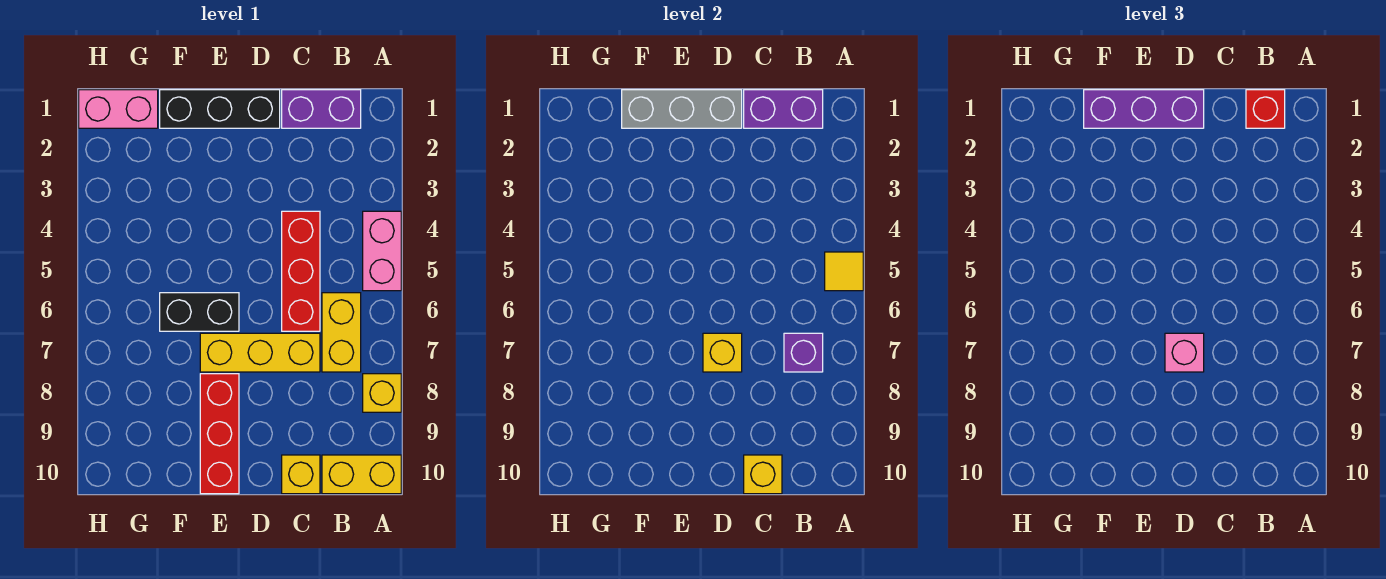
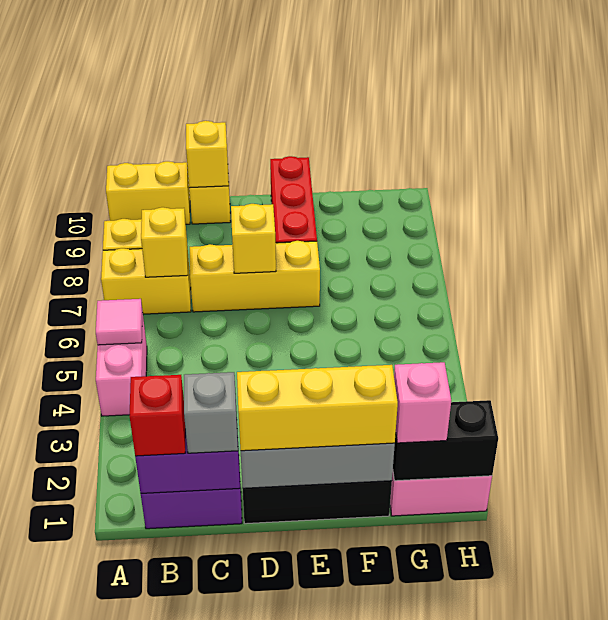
yellow tile A5 level 2 -> pink tile A5 level 2
yellow brick B6:B7 level 1 -> yellow brick A7:B7 level 1
purple brick B7 level 2 -> yellow brick B7 level 2
none -> grey brick C1 level 3
red brick C4:C6 level 1 -> none
purple brick D1:F1 level 3 -> yellow brick D1:F1 level 3
pink brick D7 level 3 -> pink brick G1 level 3
black brick E6:F6 level 1 -> black brick G1:H1 level 2

